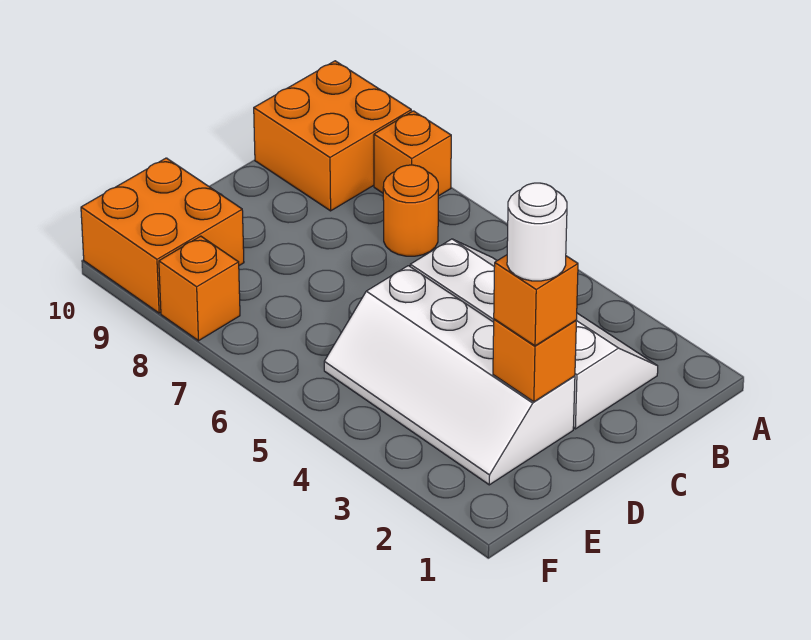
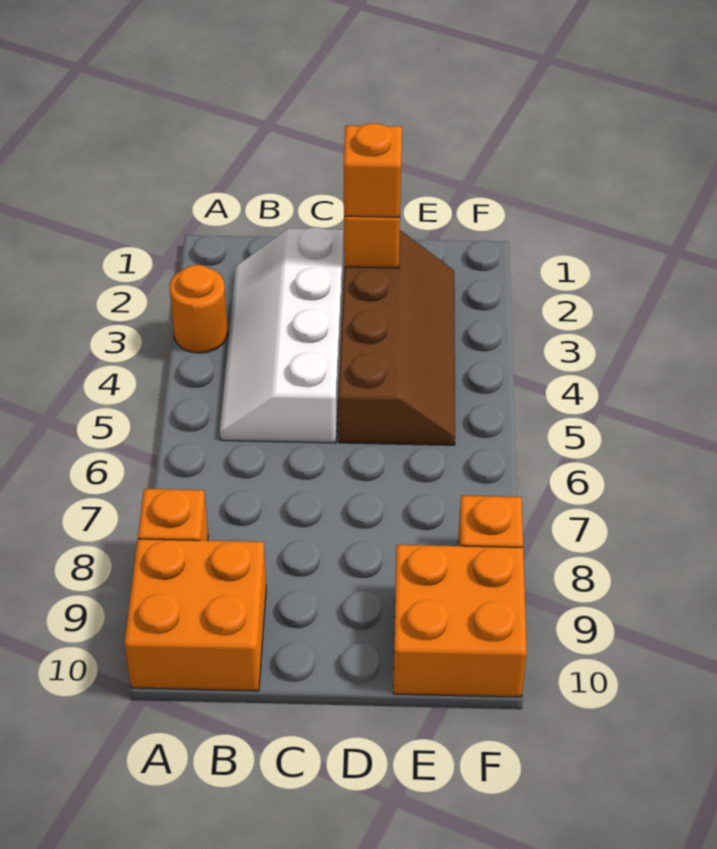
orange round brick B7 level 1 -> orange round brick A3 level 1
white slope D2:E5 level 1 top D -> brown slope D2:E5 level 1 top D
white round brick D2 level 4 -> none

